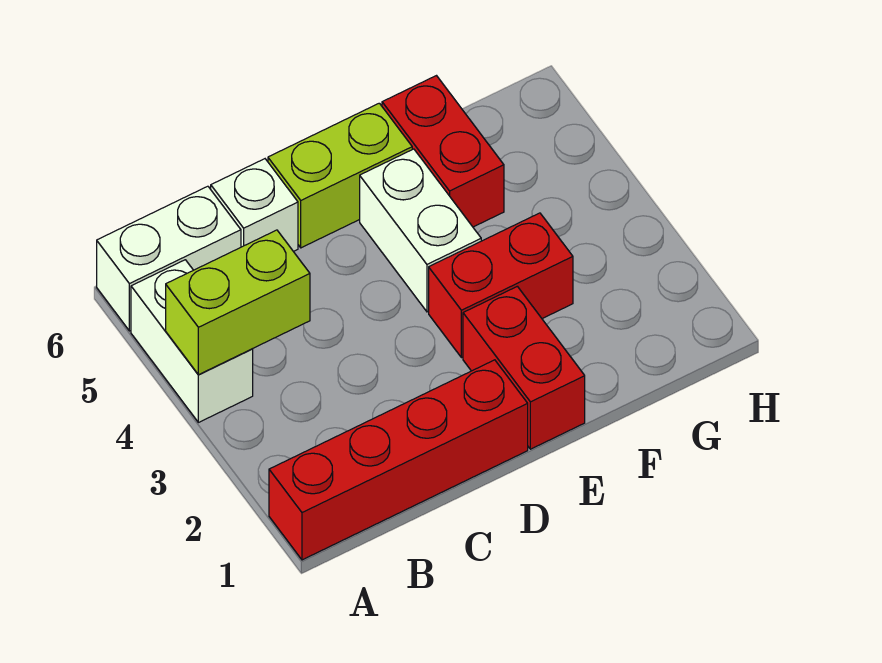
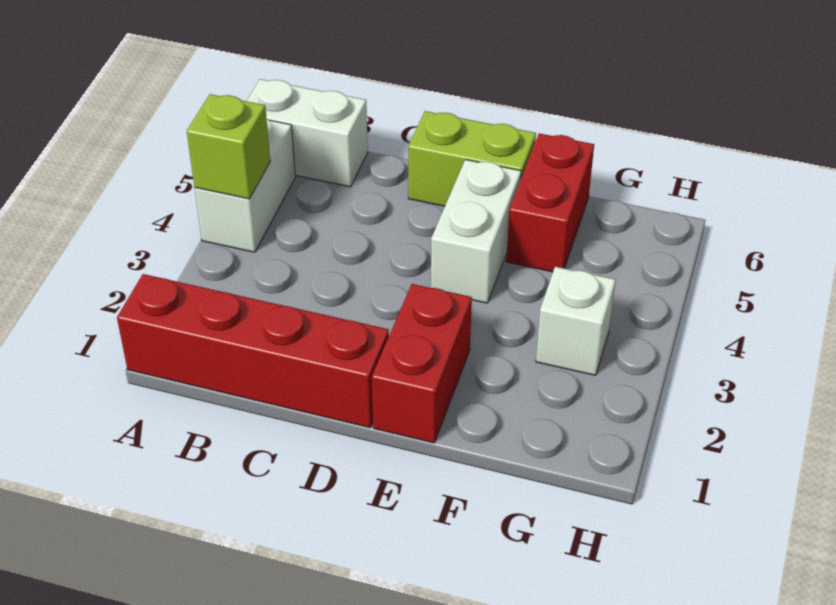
lime brick A4:B4 level 2 -> lime brick A4 level 2
white brick C6 level 1 -> white brick G3 level 1
red brick E3:F3 level 1 -> none

